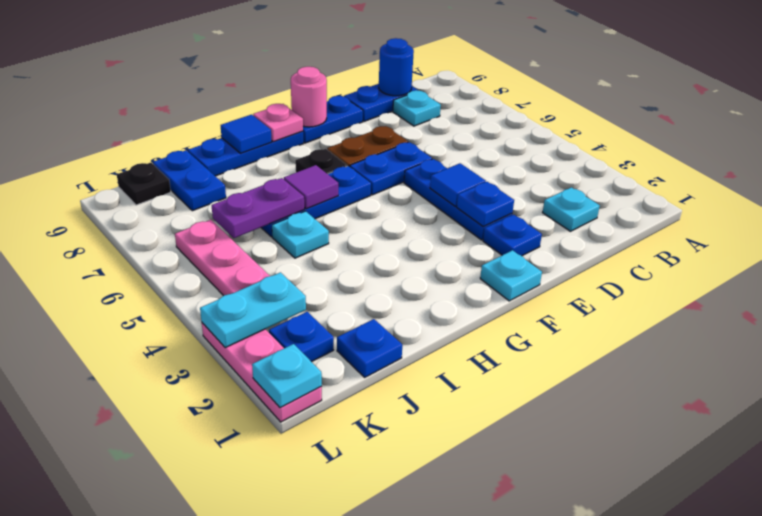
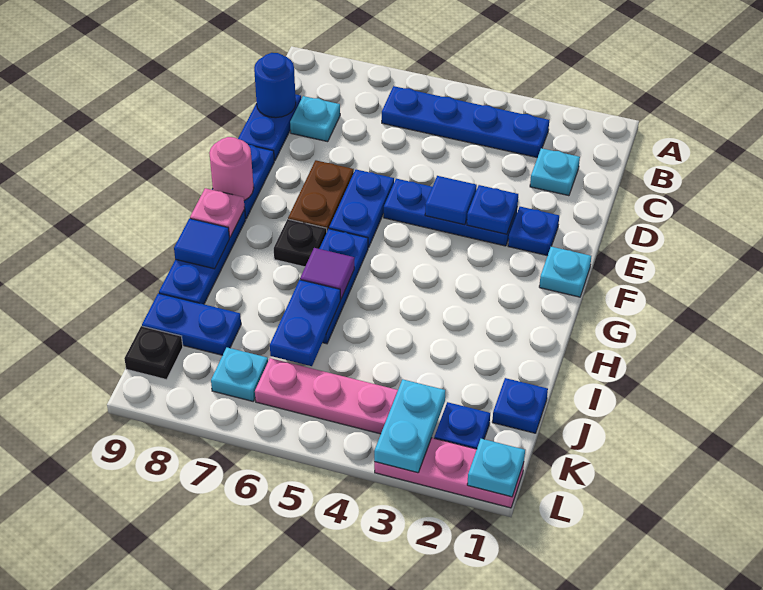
none -> blue plate B3:B6 level 1
cyan plate I5 level 1 -> cyan plate K7 level 1
purple plate I6:J6 level 2 -> blue plate I6:J6 level 2

